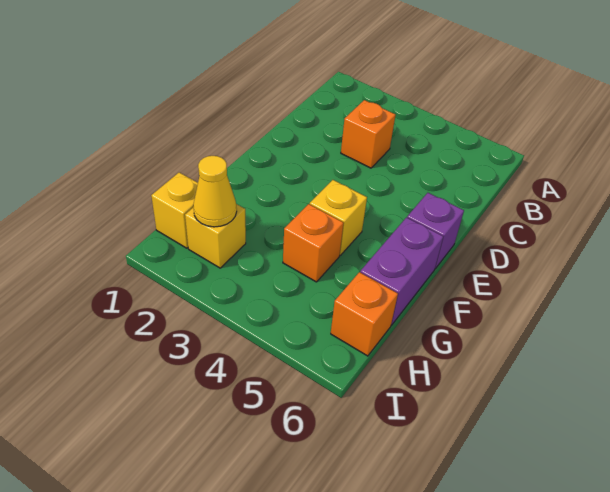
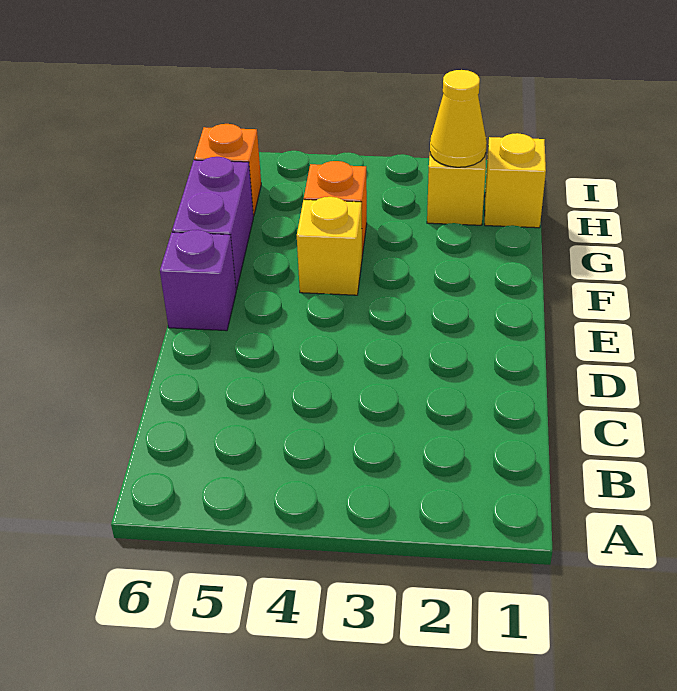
orange brick C3 level 1 -> none

